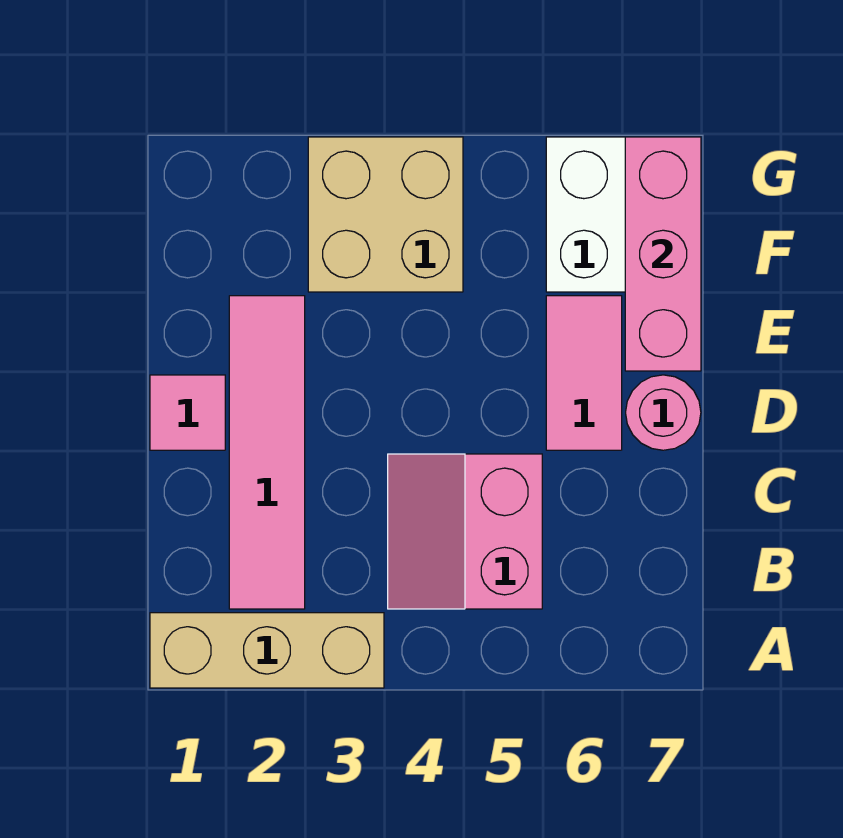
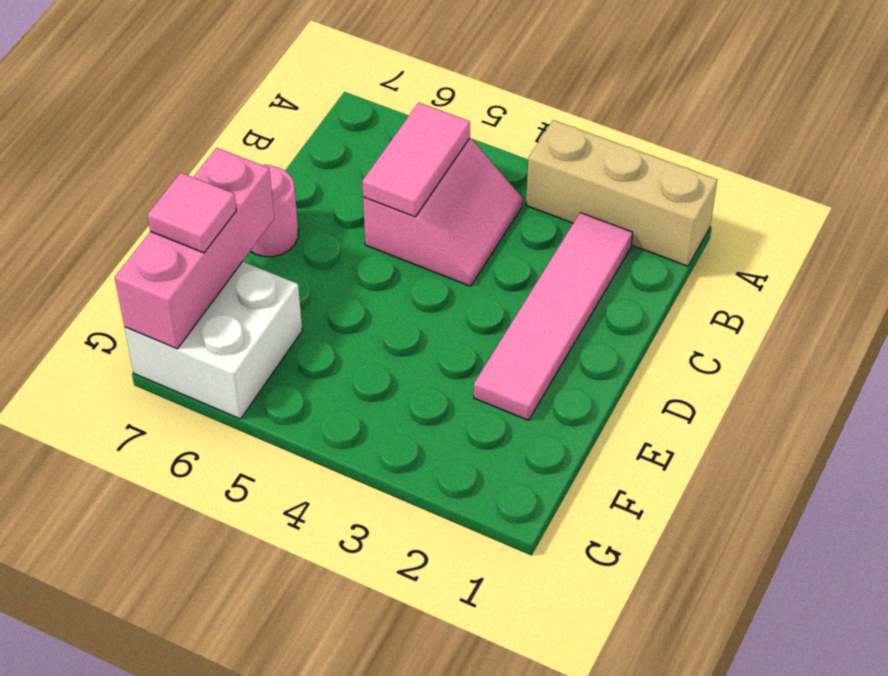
pink tile D1 level 1 -> pink tile F7 level 3
pink tile D6:E6 level 1 -> pink tile B5:C5 level 2
tan brick F3:G4 level 1 -> none

